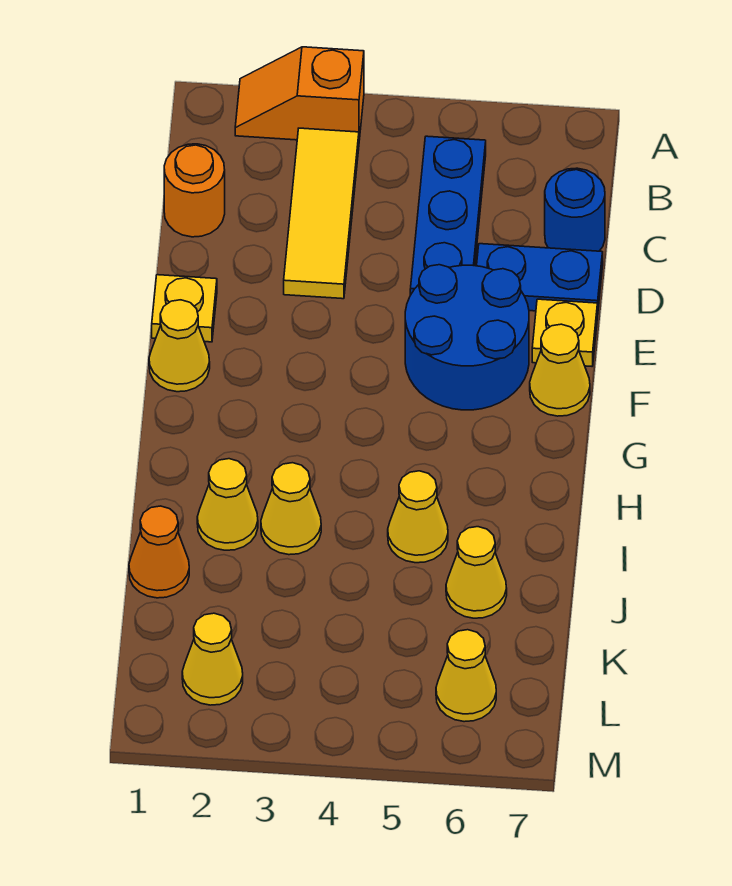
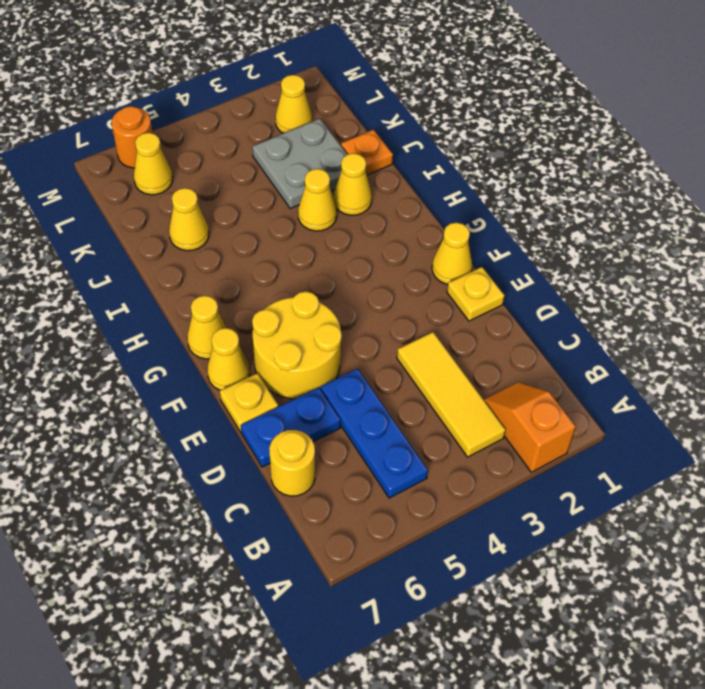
orange slope A2:A3 level 1 top 3 -> orange slope A2:B2 level 1 top A
orange round brick C1 level 1 -> orange round brick M6 level 1
blue round brick C7 level 1 -> yellow round brick C7 level 1
blue round brick E5:F6 level 1 -> yellow round brick E5:F6 level 1
yellow cone I5 level 1 -> yellow cone G7 level 1
orange cone J1 level 1 -> orange plate J1 level 1
none -> grey plate J2:K3 level 1

